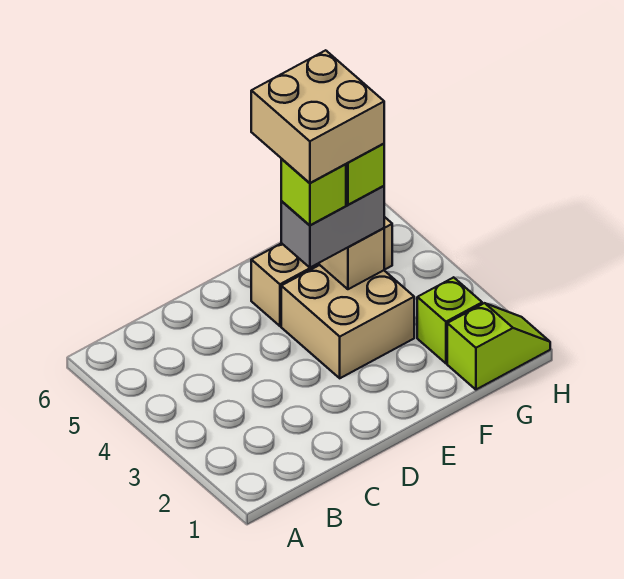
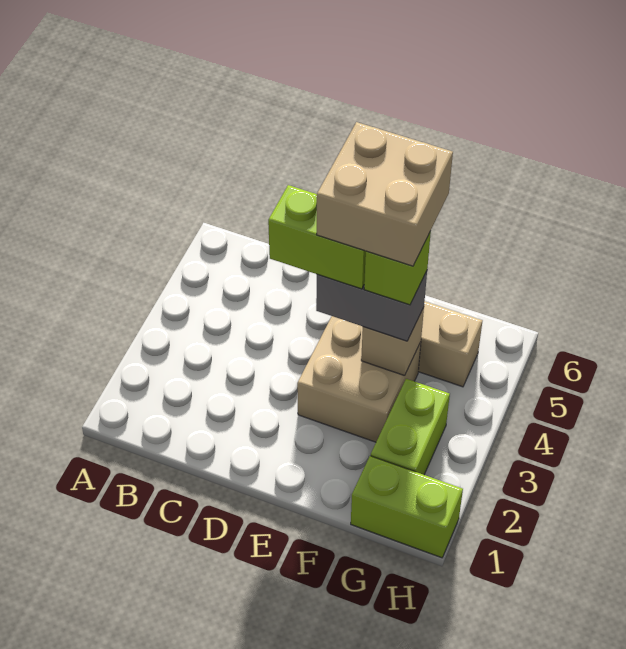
lime brick E4 level 4 -> lime brick D4:E4 level 4
lime slope G1:H1 level 1 top G -> lime brick G1:H1 level 1
lime brick G2 level 1 -> lime brick G2:G3 level 1

